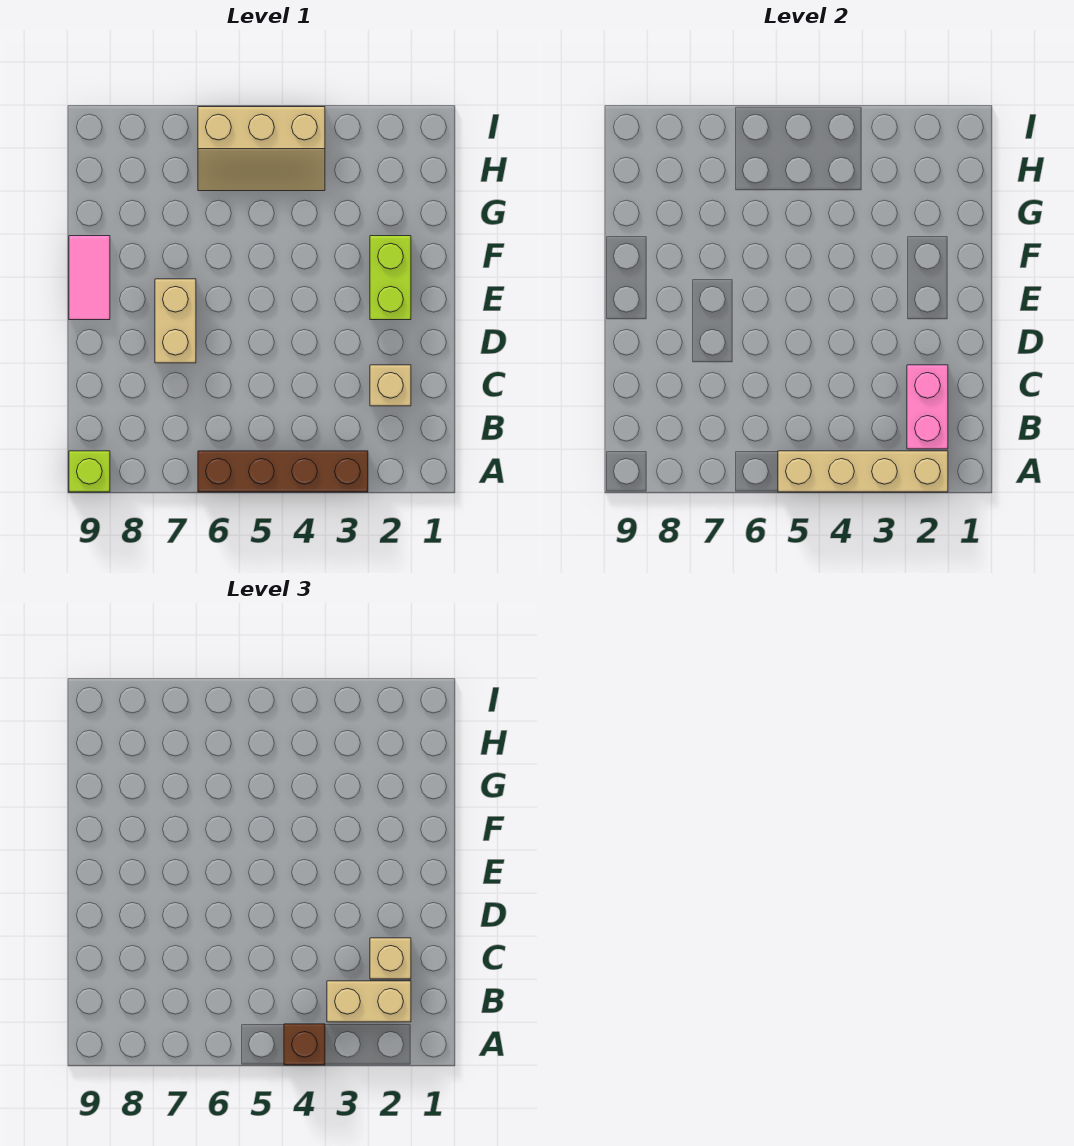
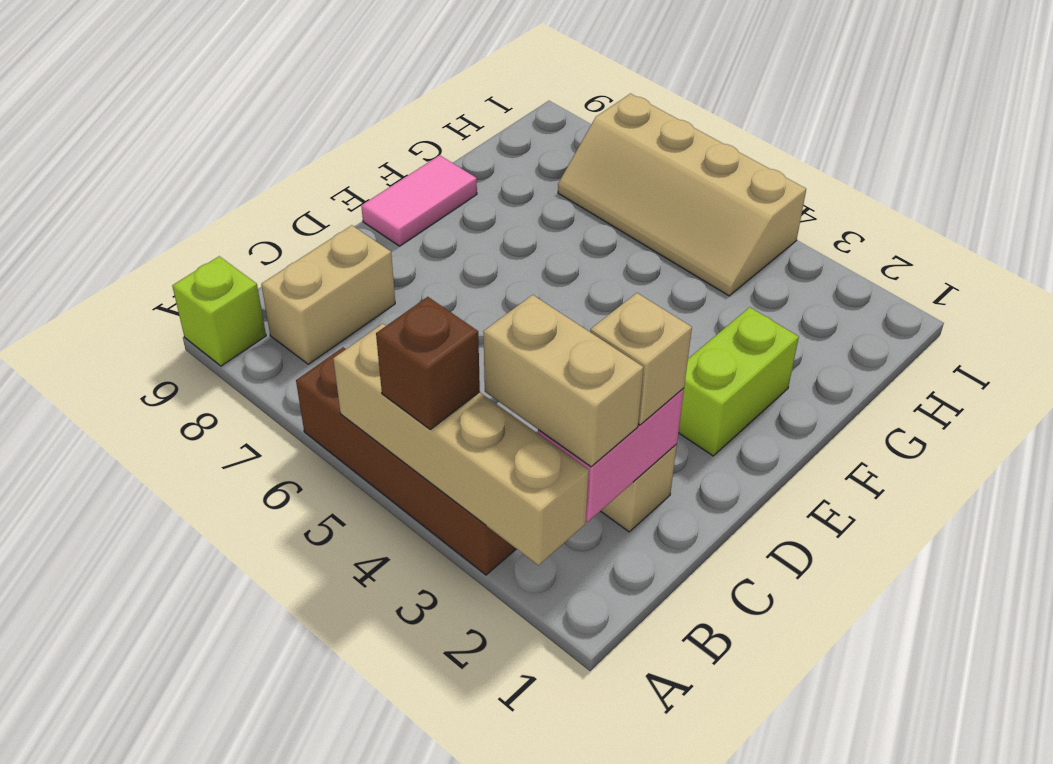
tan brick D7:E7 level 1 -> tan brick B8:C8 level 1
tan slope H4:I6 level 1 top I -> tan slope H4:I7 level 1 top I

